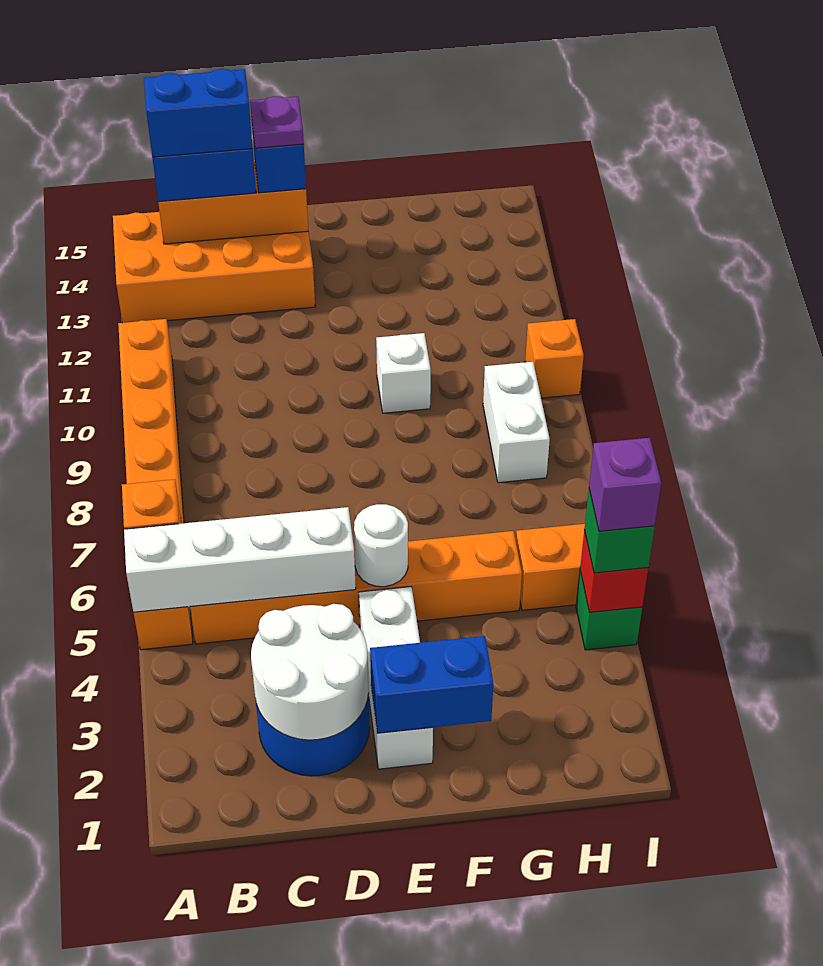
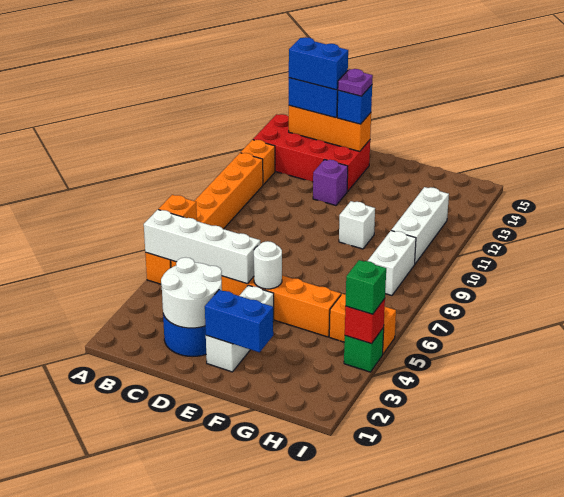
orange brick A13:D14 level 1 -> red brick A13:D14 level 1
none -> white brick H10:H12 level 1
purple brick I4 level 4 -> purple brick D12 level 1
orange brick I10 level 1 -> orange brick A12 level 1

